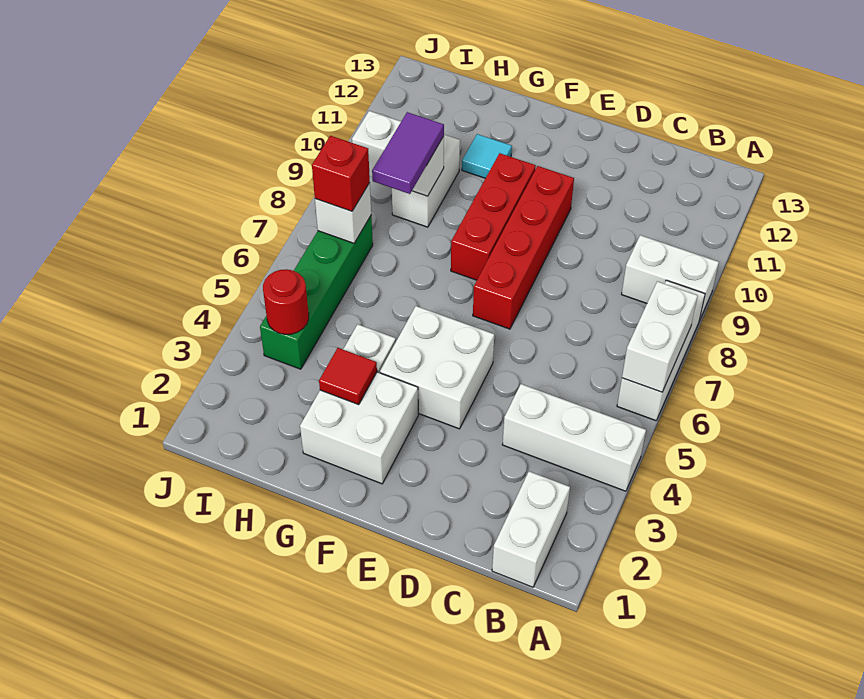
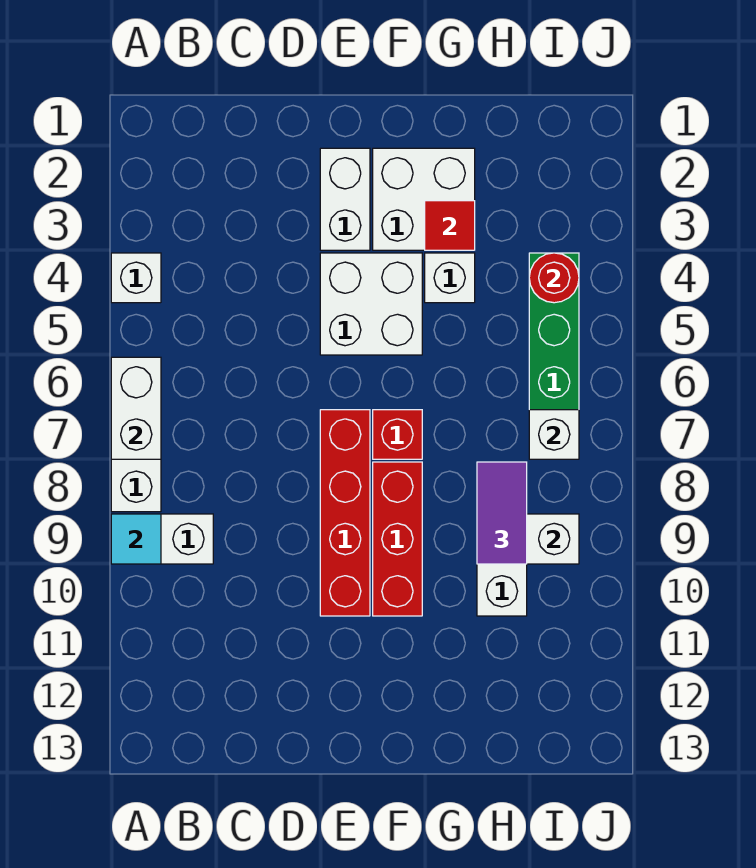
white brick A4:C4 level 1 -> white brick A4 level 1
white brick B1:B2 level 1 -> white brick E2:E3 level 1
cyan tile G11 level 1 -> cyan tile A9 level 2
red brick I7 level 3 -> red brick F7 level 1

